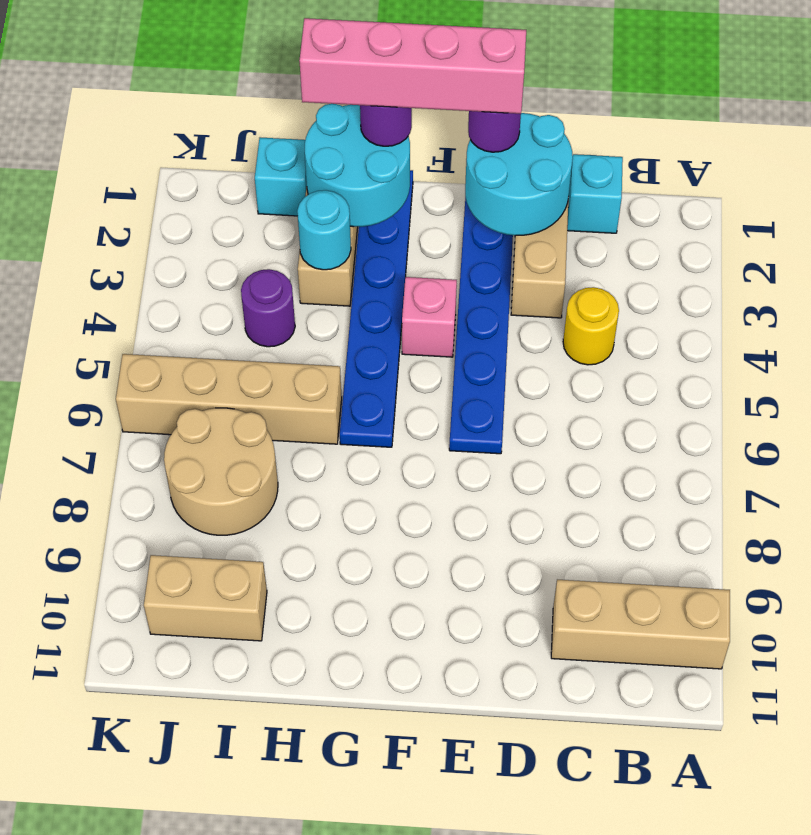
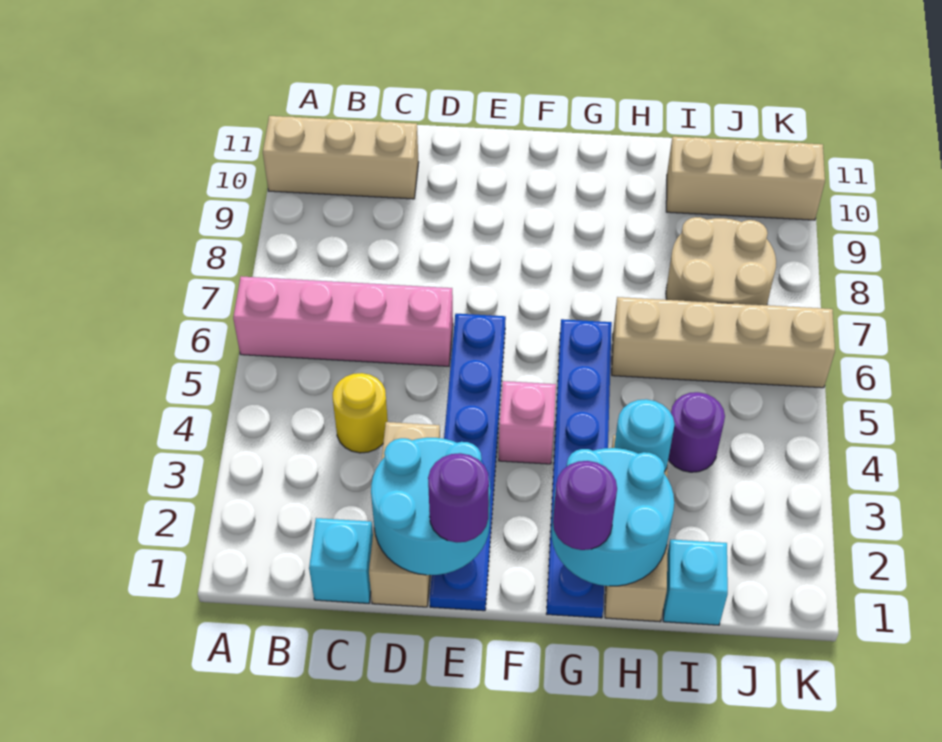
pink brick E1:H1 level 4 -> pink brick A6:D6 level 1
tan brick I10:J10 level 1 -> tan brick I10:K10 level 1

